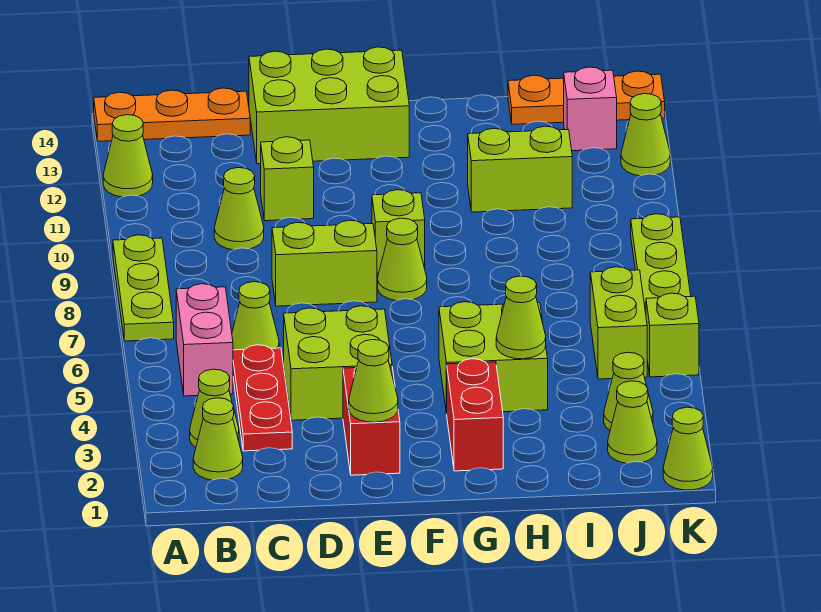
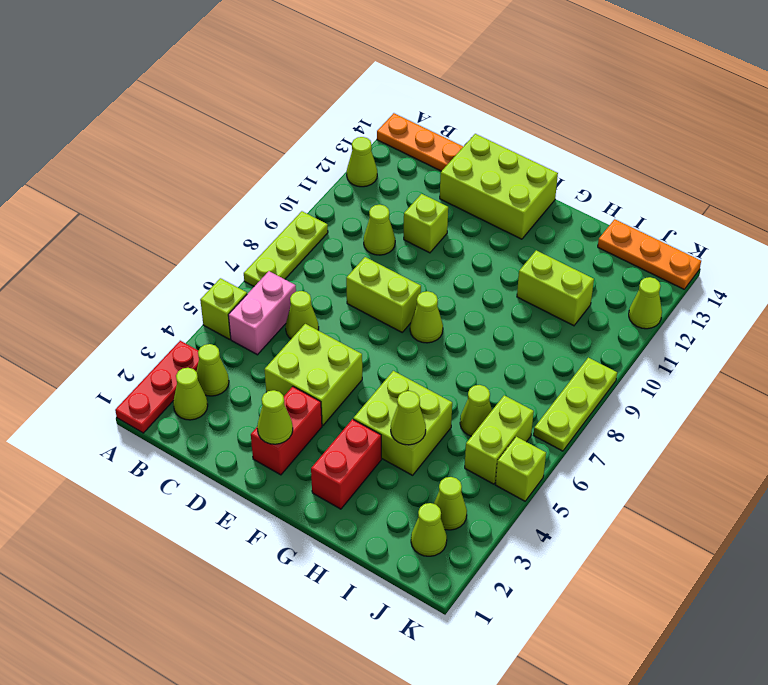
red plate C3:C5 level 1 -> red plate A1:A3 level 1
lime brick F9 level 1 -> lime brick A5 level 1
pink brick J13 level 1 -> none
lime cone K1 level 1 -> lime cone I6 level 1

